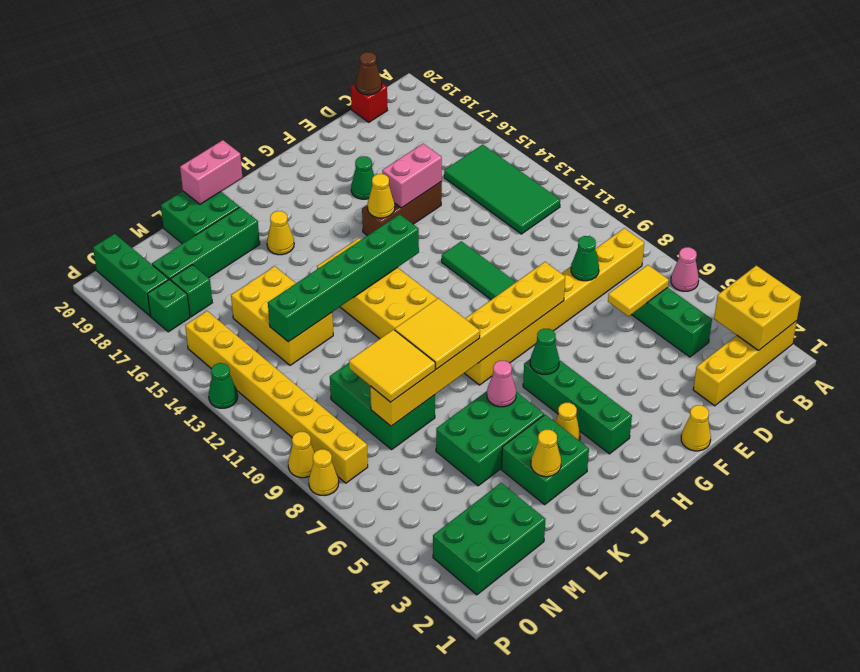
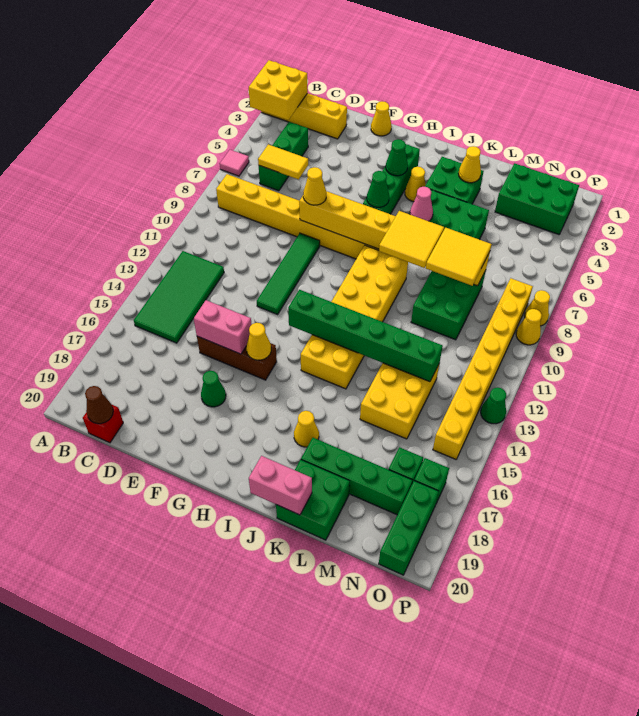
pink cone A6 level 1 -> pink tile A6 level 1
green cone D8 level 2 -> green cone H4 level 2
none -> yellow cone F8 level 3

